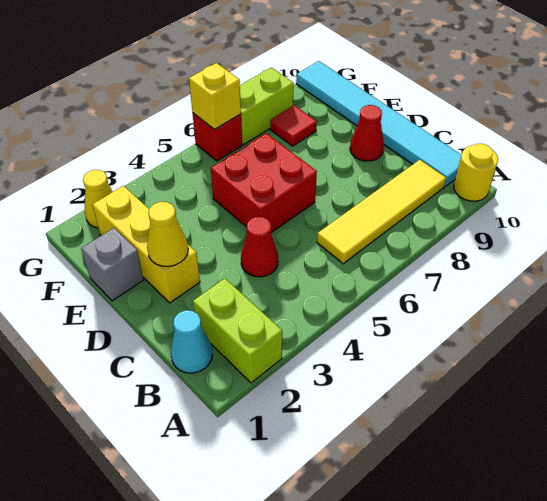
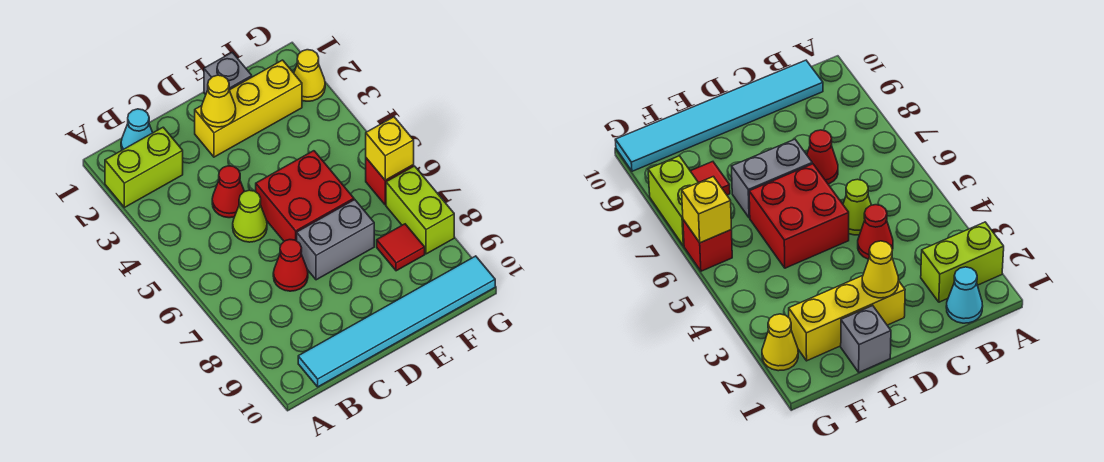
yellow round brick A10 level 1 -> none
yellow tile B6:B9 level 1 -> none
none -> lime cone C5 level 1
none -> grey brick D7:E7 level 1
red cone D9 level 1 -> red cone C7 level 1

